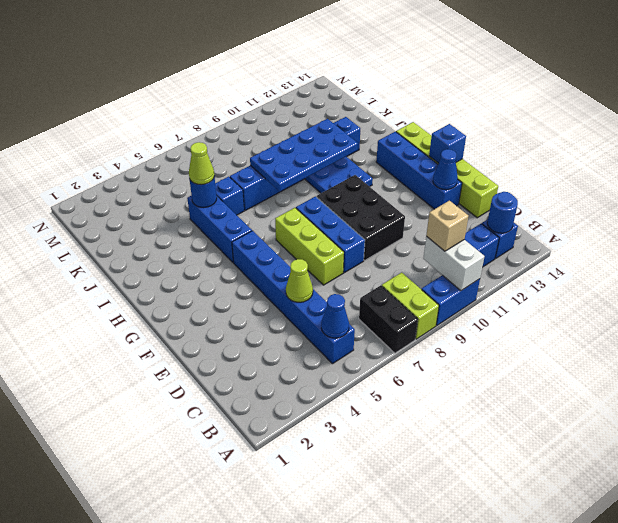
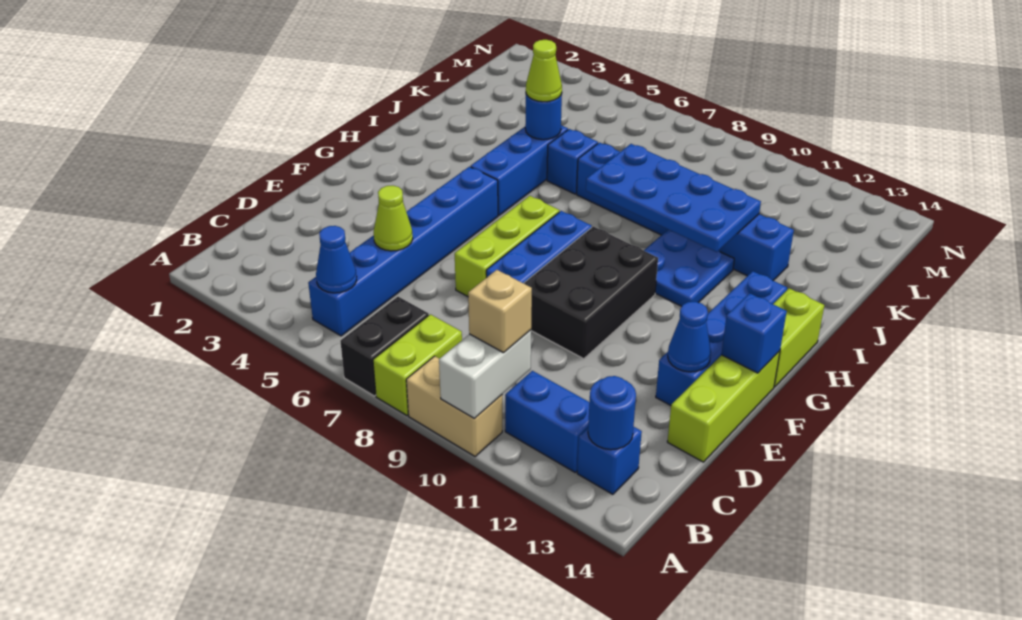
blue brick A9:A10 level 1 -> tan brick A9:A10 level 1

